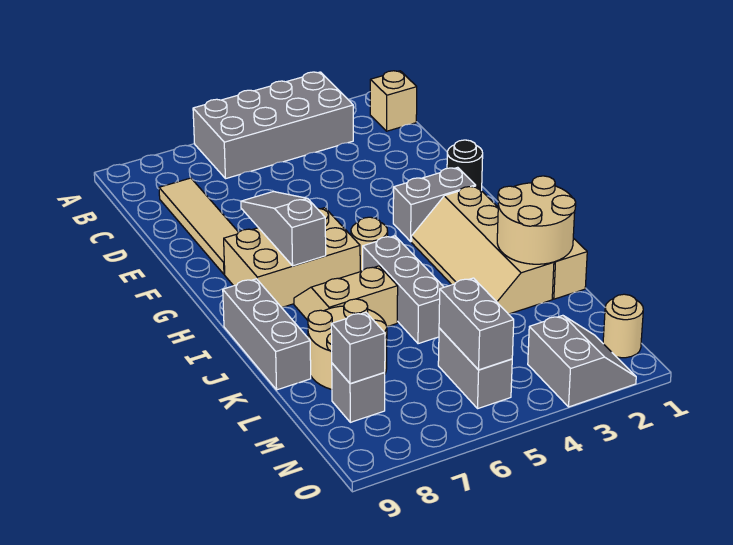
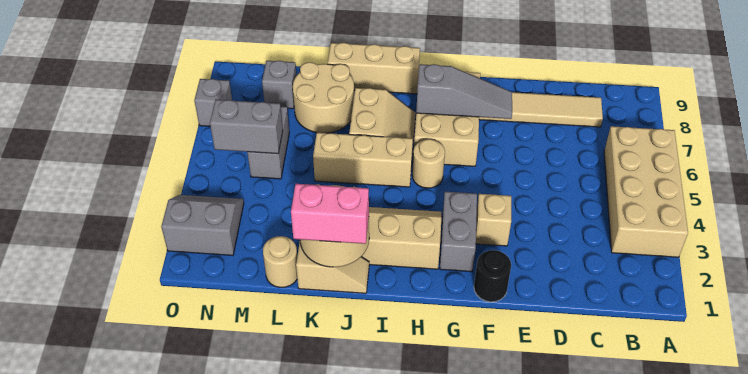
grey brick A3:B6 level 1 -> tan brick A3:B6 level 1
tan brick B1 level 1 -> tan brick F3 level 1
grey brick I5:K5 level 1 -> tan brick I5:K5 level 1
grey brick I9:K9 level 1 -> tan brick I9:K9 level 1
none -> pink brick J1:K1 level 3
grey brick M5:N5 level 1 -> grey brick M5:M6 level 1
grey brick M8 level 2 -> grey brick O7 level 1
tan round brick N1 level 1 -> tan round brick L1 level 1
grey slope N2:O3 level 1 top 3 -> grey slope N2:O3 level 1 top 2

